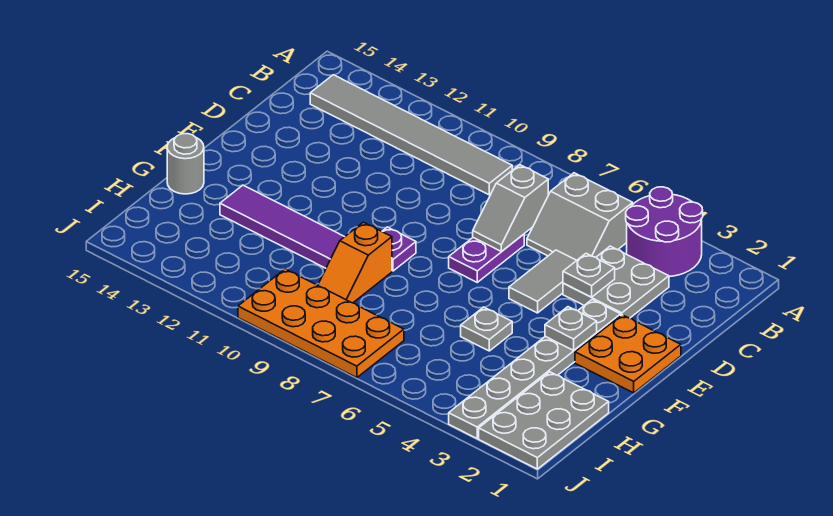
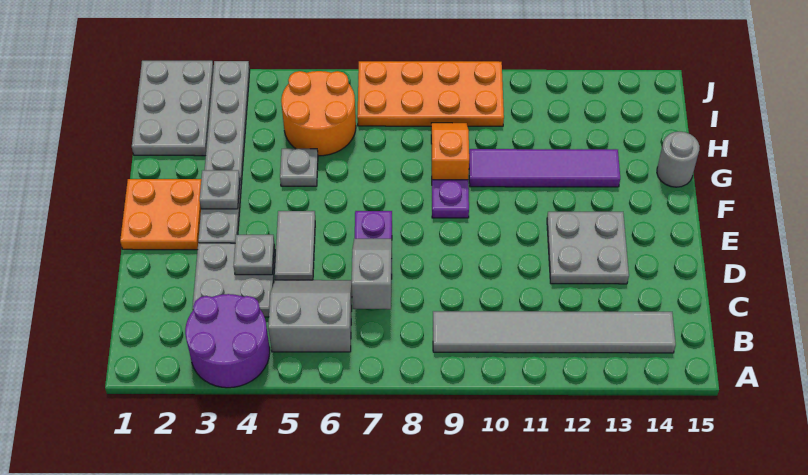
none -> grey plate D12:E13 level 1
none -> orange round brick H5:I6 level 1

